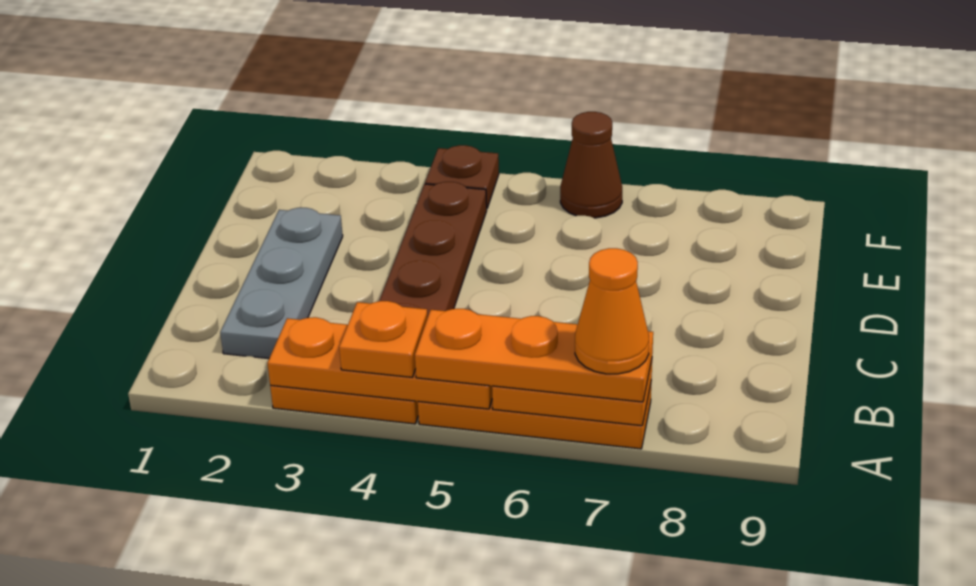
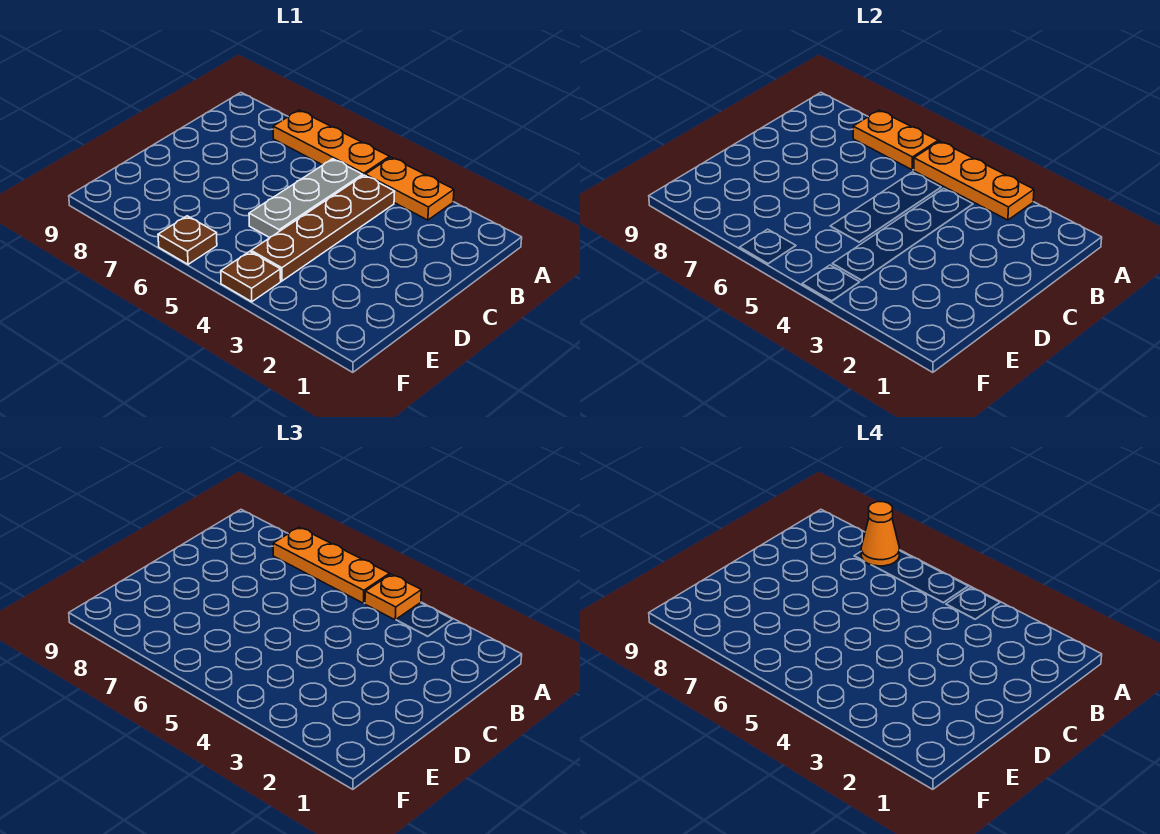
grey plate B2:D2 level 1 -> grey plate B5:D5 level 1
brown cone F6 level 1 -> brown plate F6 level 1

